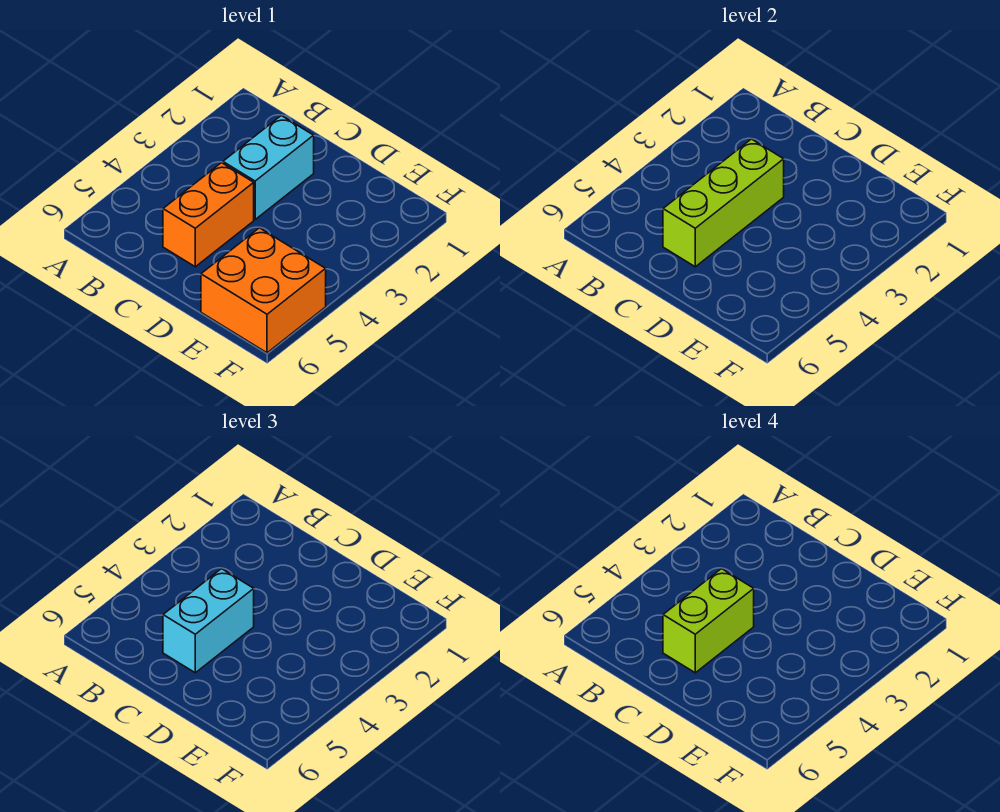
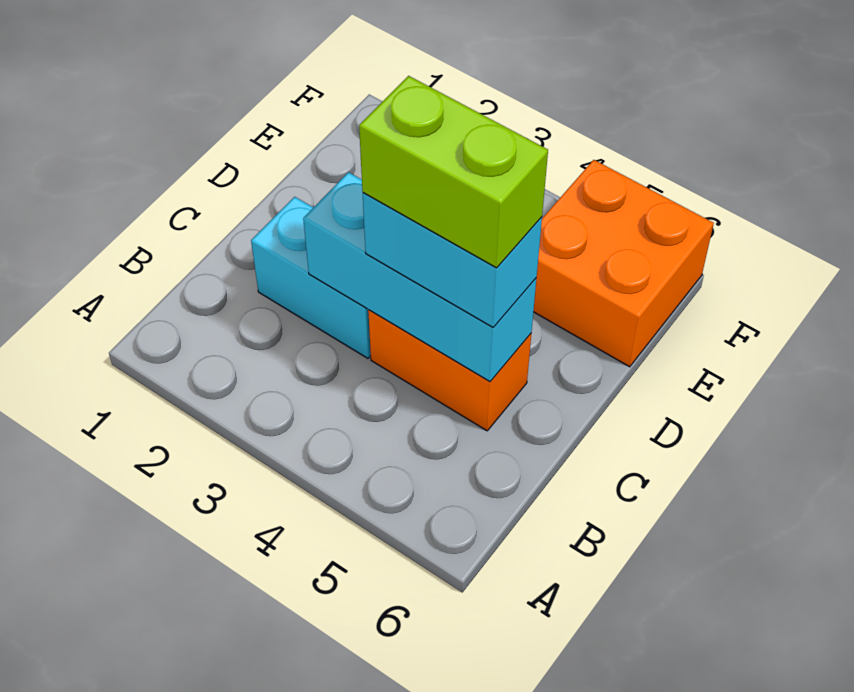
lime brick C3:C5 level 2 -> cyan brick C3:C5 level 2

